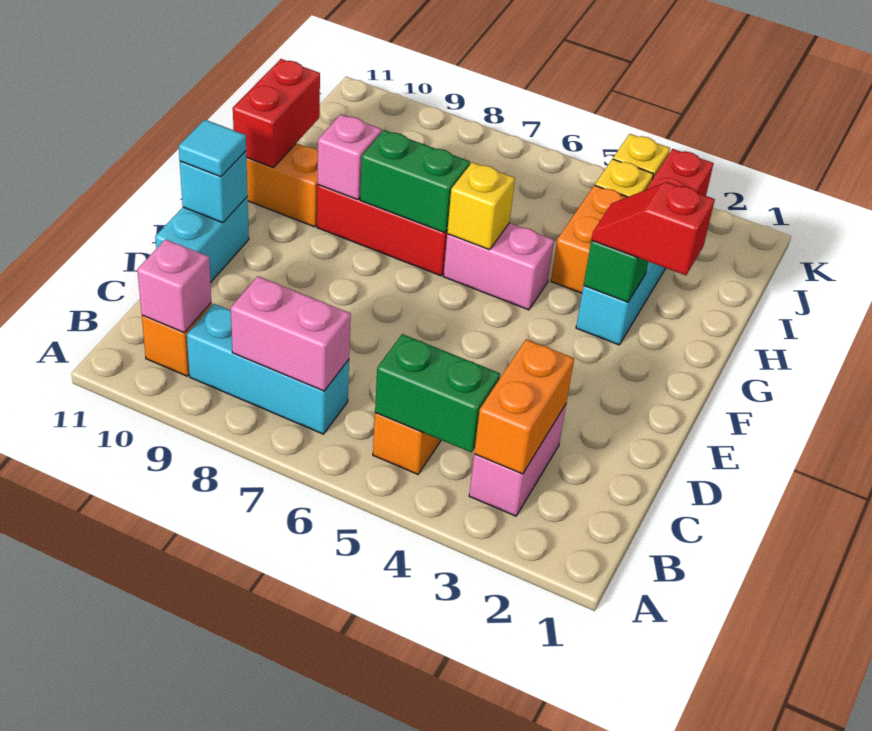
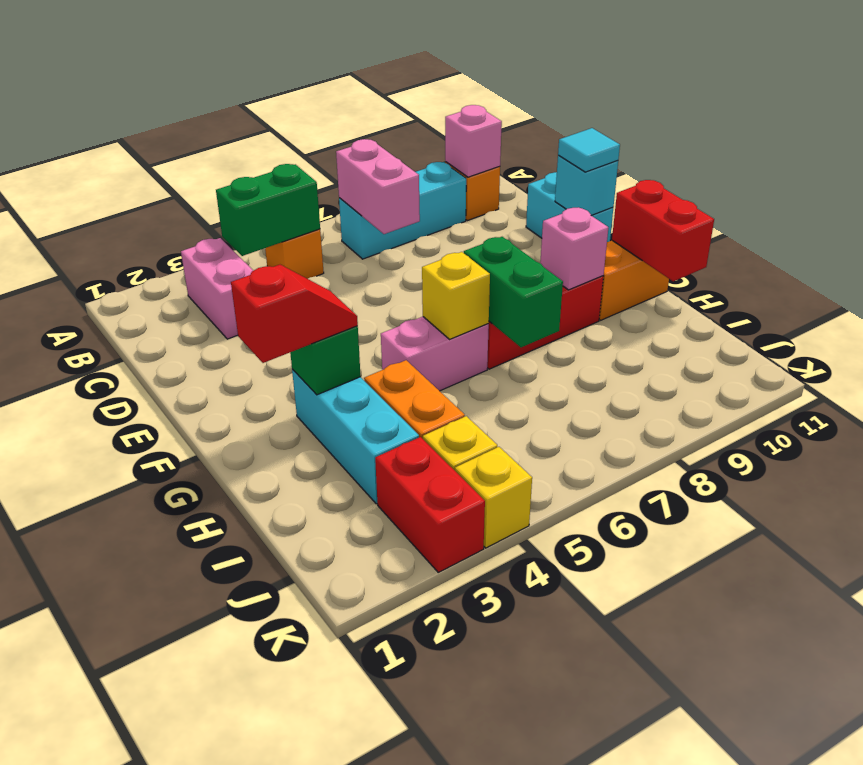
orange brick B3:C3 level 2 -> none
pink brick B7:B8 level 2 -> pink brick B7:C7 level 2
green brick G7:G8 level 2 -> green brick G7:H7 level 2

